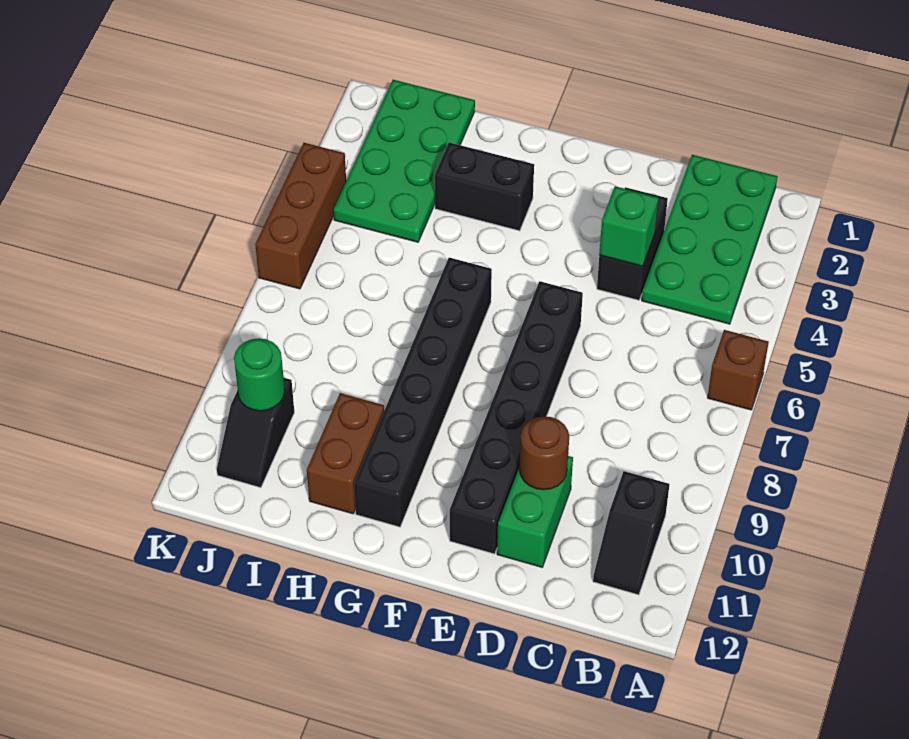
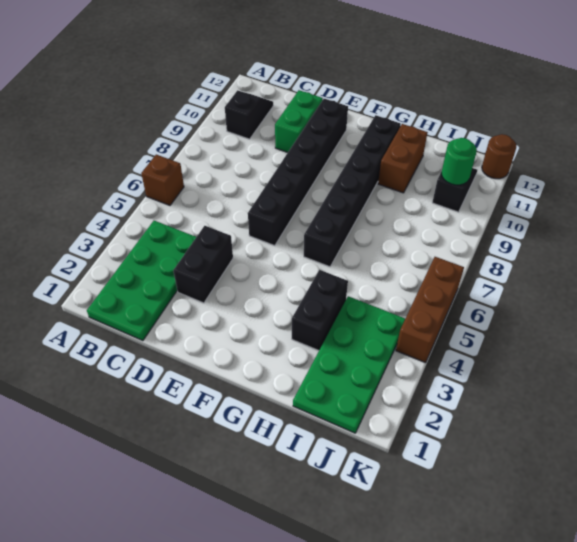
green brick D4 level 2 -> none
brown round brick D10 level 2 -> brown round brick K12 level 1
black brick G3:H3 level 1 -> black brick H3:H4 level 1

